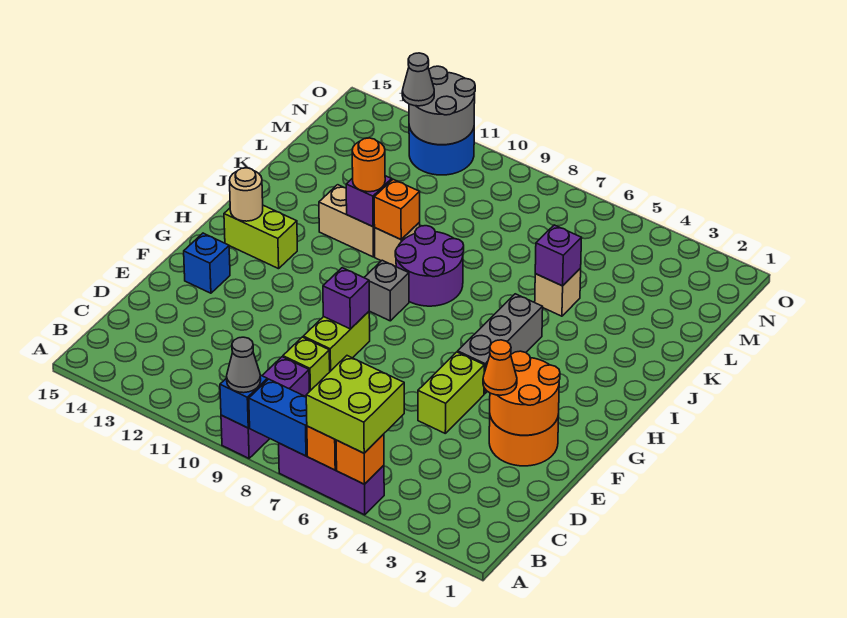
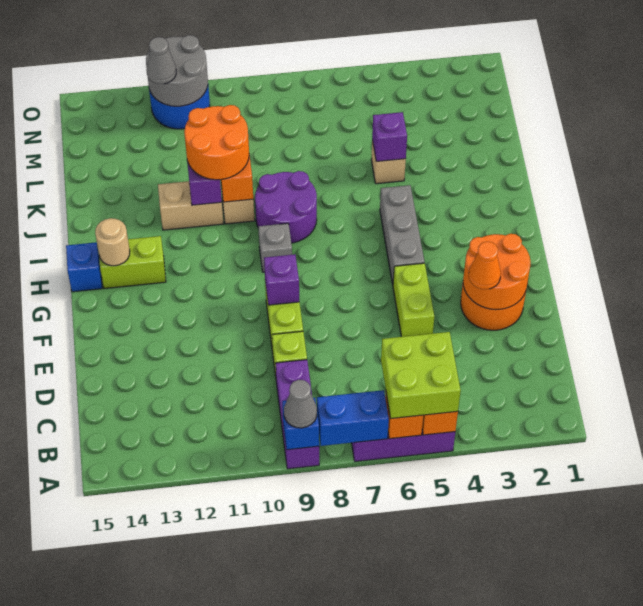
blue brick F14 level 1 -> blue brick H15 level 1
orange round brick J11 level 3 -> orange round brick J10:K11 level 3

